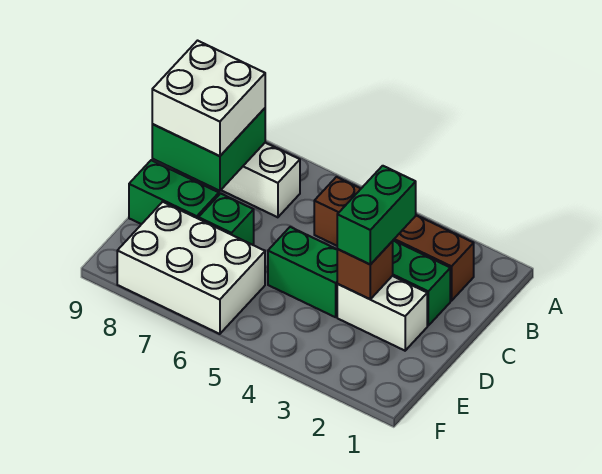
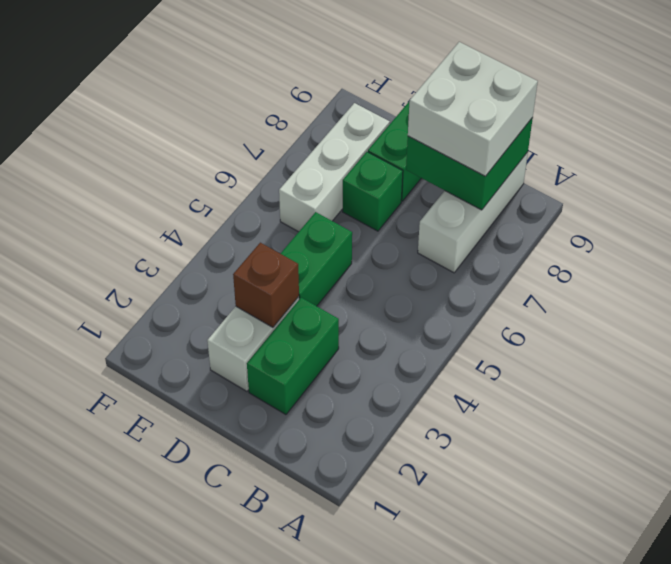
brown brick B2:B5 level 1 -> none
green brick C3:D3 level 3 -> none
white brick E6:F8 level 1 -> white brick E6:E8 level 1

